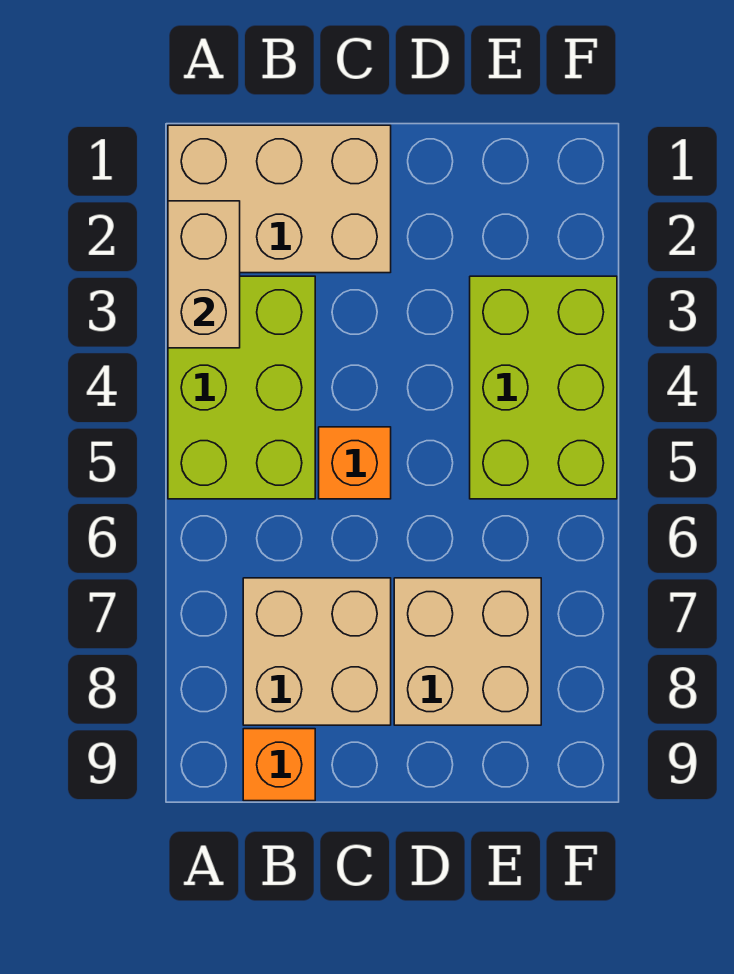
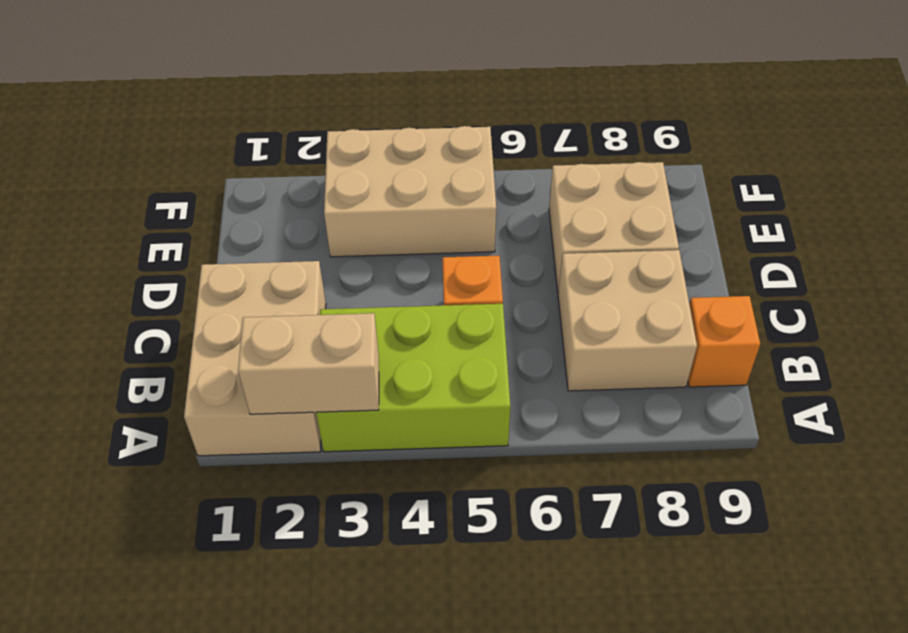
lime brick E3:F5 level 1 -> tan brick E3:F5 level 1

